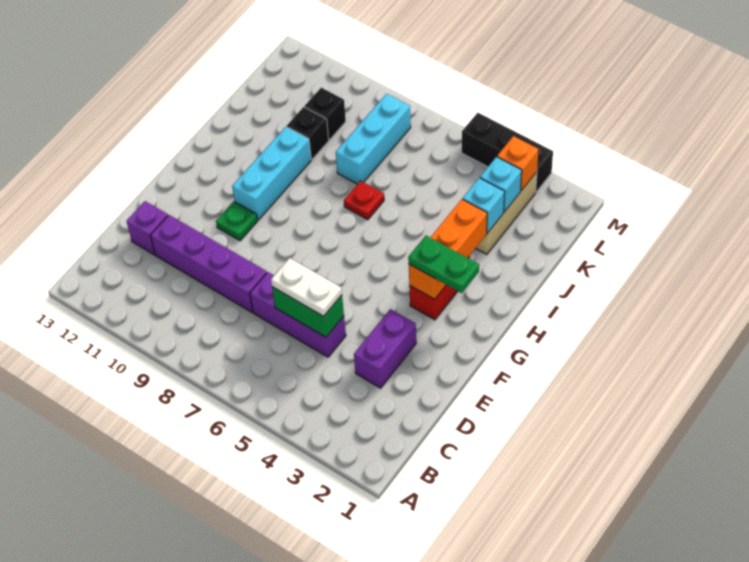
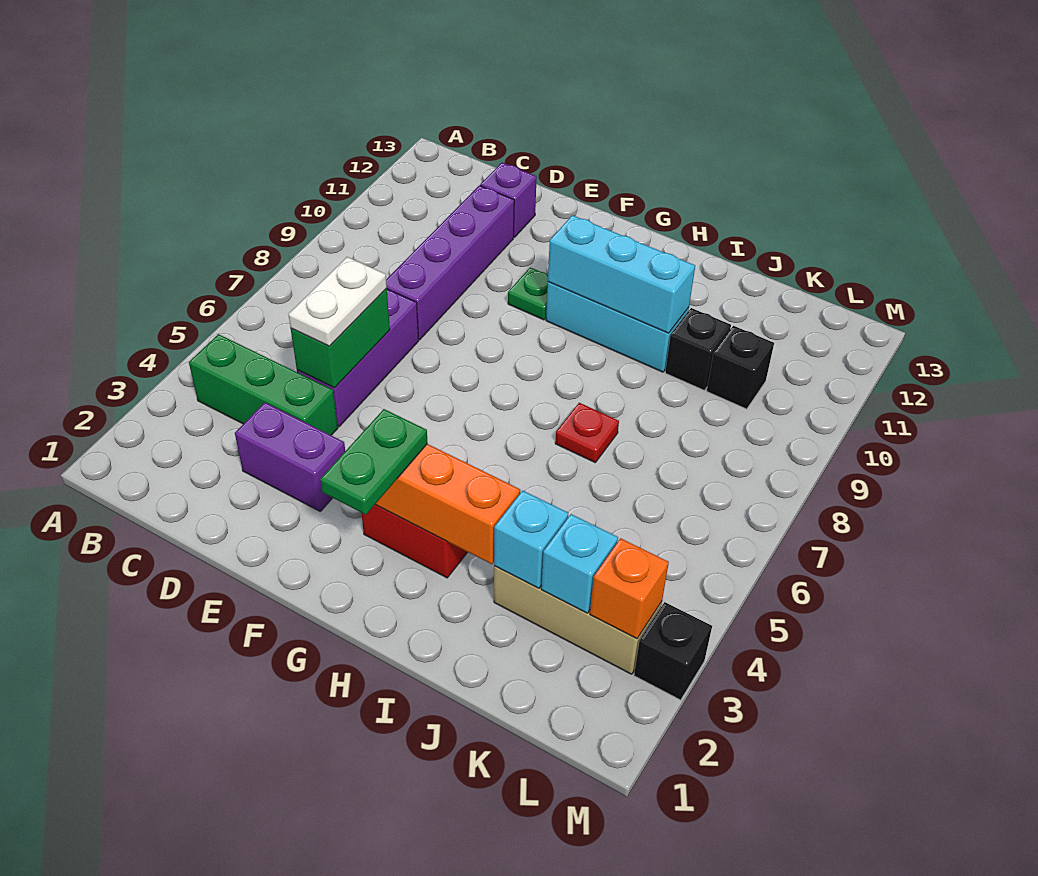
none -> green brick B4:D4 level 1
cyan brick J8:L8 level 1 -> cyan brick G10:I10 level 2
black brick M3:M5 level 1 -> black brick M3 level 1

